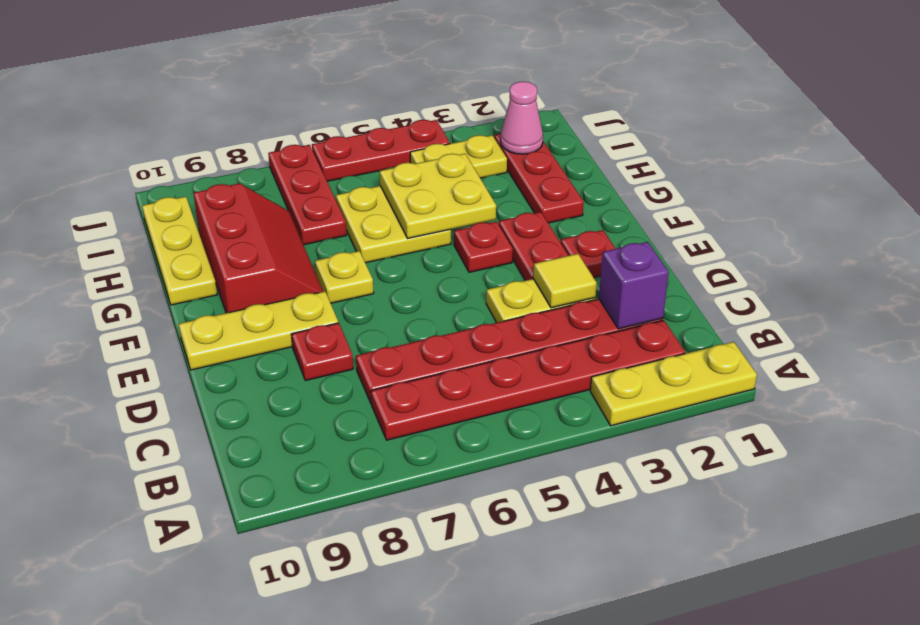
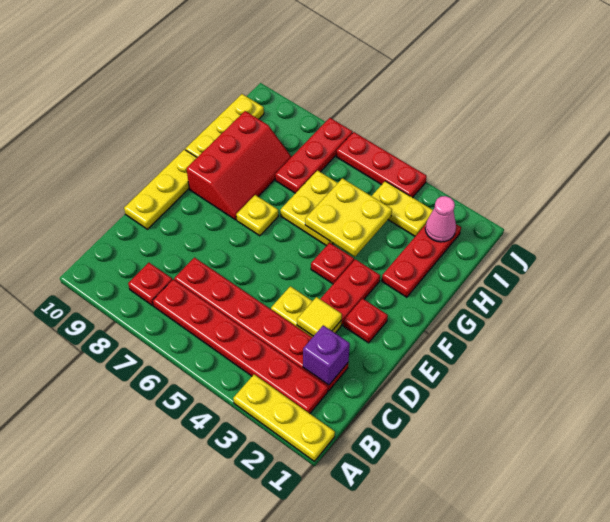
red plate D8 level 1 -> red plate B8 level 1
yellow plate E8:E10 level 1 -> yellow plate D10:F10 level 1

